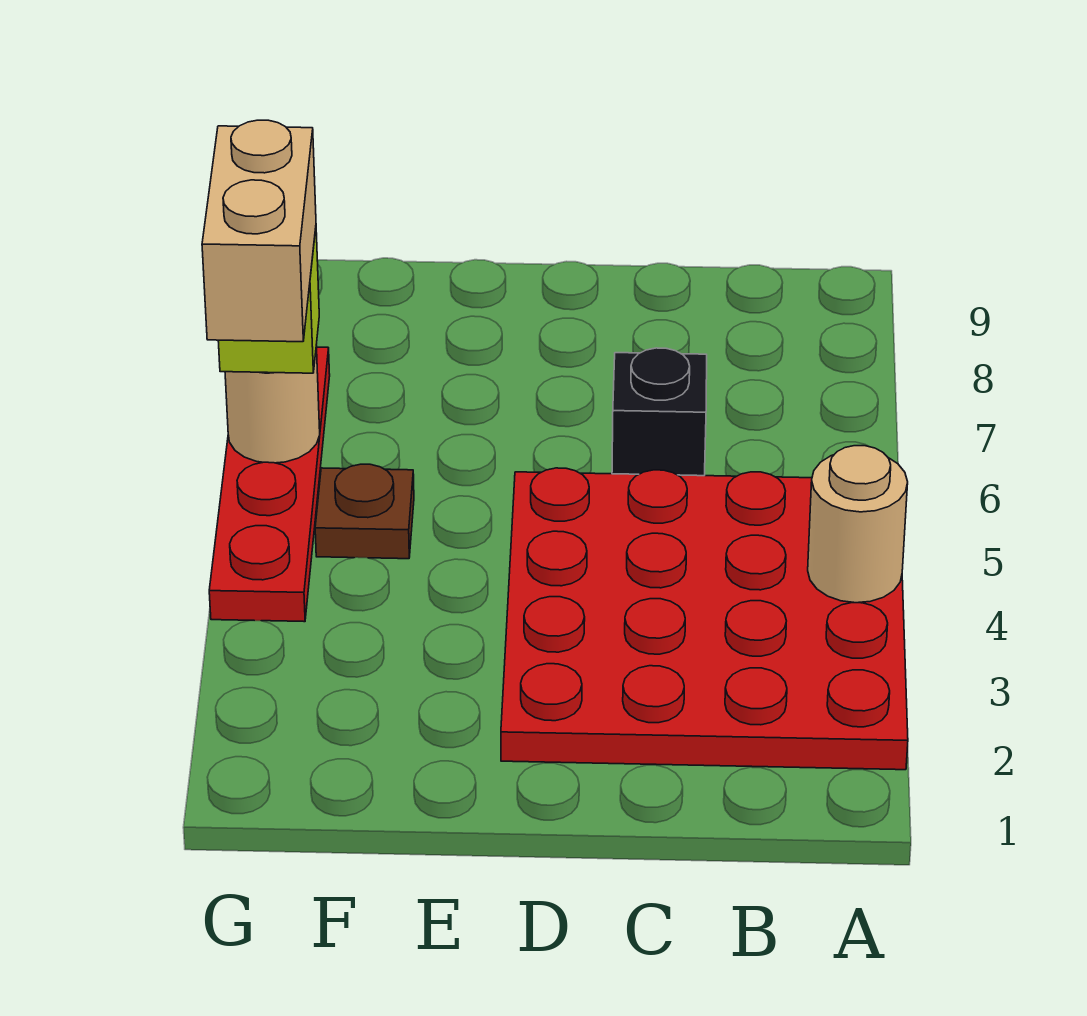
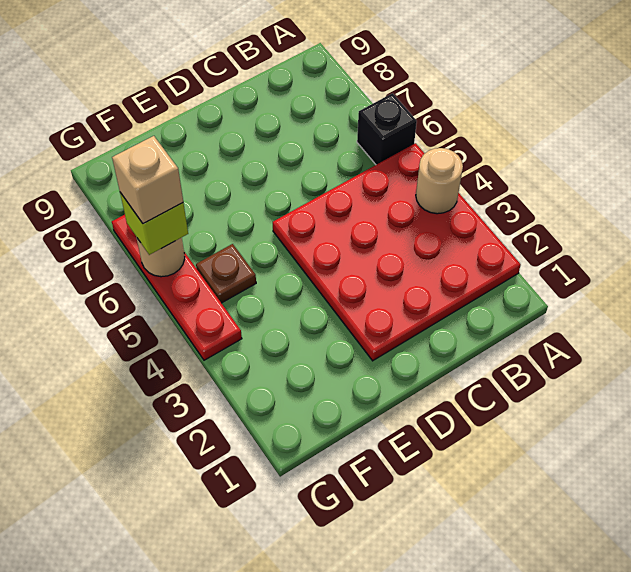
black brick C6 level 1 -> black brick A6 level 1
tan brick G5:G6 level 4 -> tan brick G6 level 4

